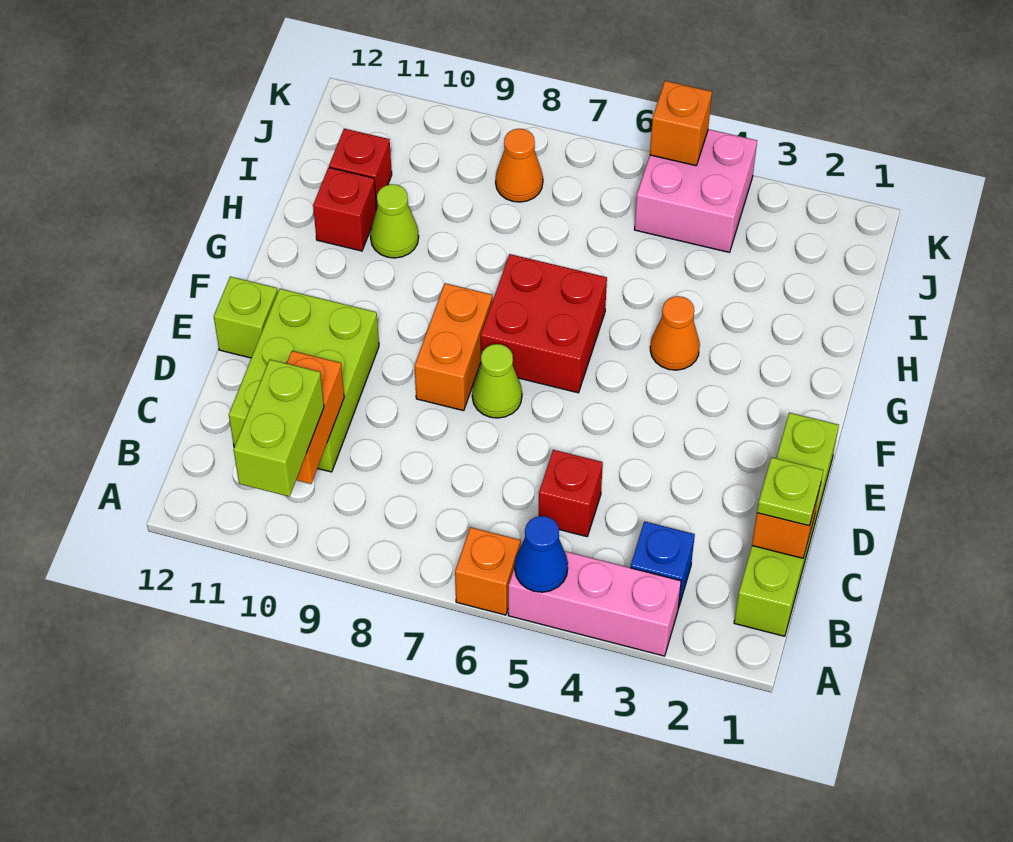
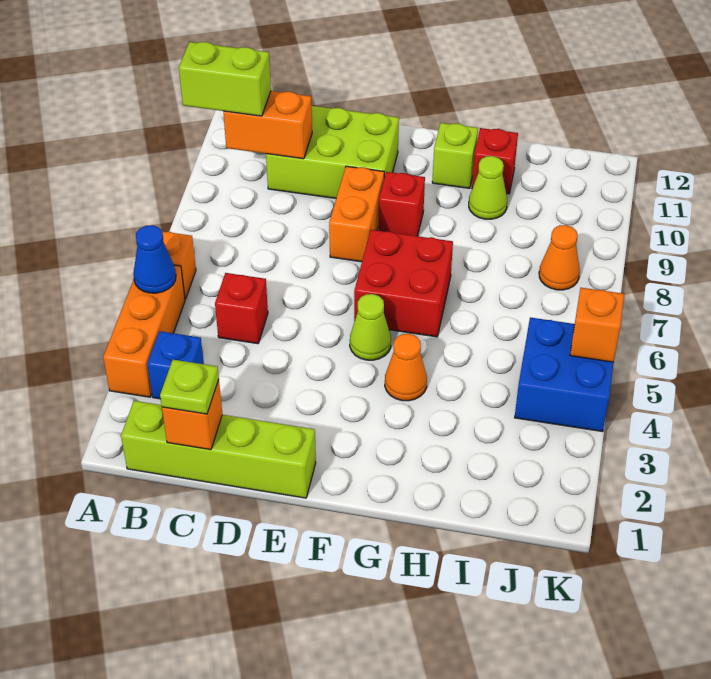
pink brick A3:A5 level 1 -> orange brick A3:A5 level 1
lime cone E7 level 1 -> lime cone F5 level 1
orange brick E8:F8 level 1 -> orange brick E8:E9 level 1
lime brick E12 level 1 -> lime brick G11 level 1
red brick I11 level 1 -> red brick F9 level 1
pink brick J4:K5 level 1 -> blue brick J4:K5 level 1

